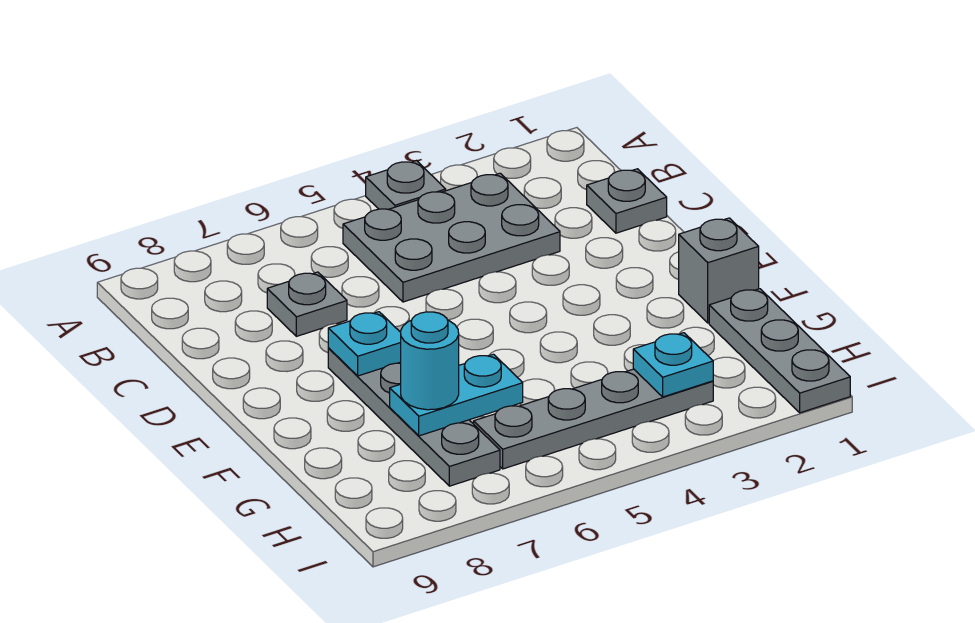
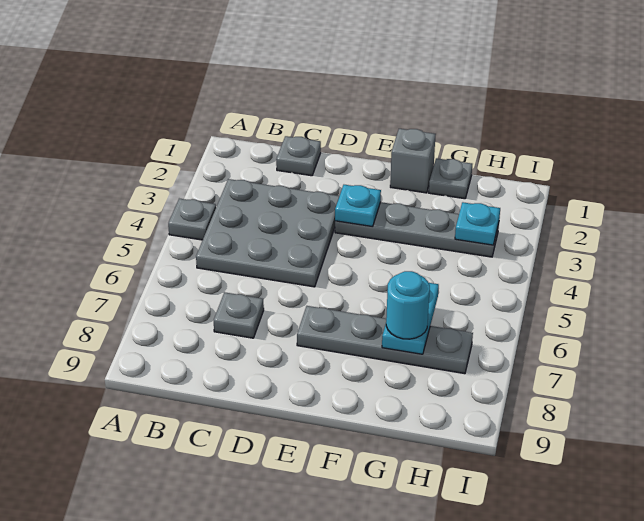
grey plate B3:C5 level 1 -> grey plate B3:D5 level 1
cyan plate E7 level 2 -> cyan plate E3 level 2
grey plate G1:I1 level 1 -> grey plate G1 level 1
grey plate H3:H6 level 1 -> grey plate E3:H3 level 1

